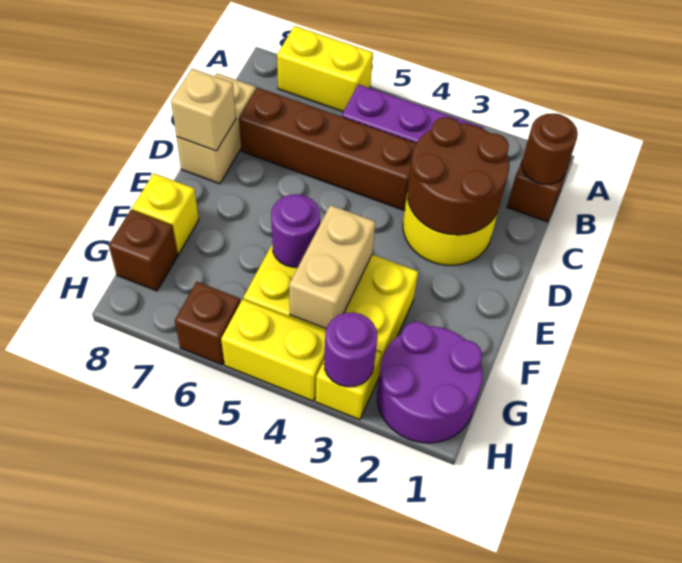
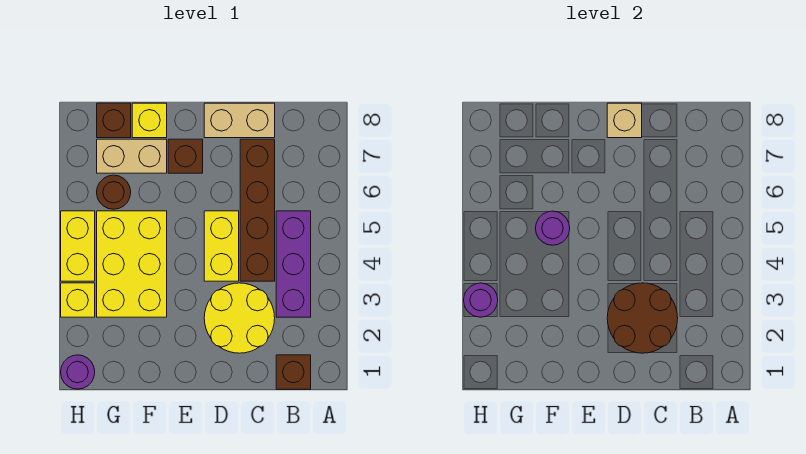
yellow brick A6:A7 level 1 -> yellow brick D4:D5 level 1
brown round brick B1 level 2 -> brown round brick G6 level 1
tan brick F4:G4 level 2 -> tan brick F7:G7 level 1
purple round brick G1:H2 level 1 -> purple round brick H1 level 1
brown brick H6 level 1 -> brown brick E7 level 1

